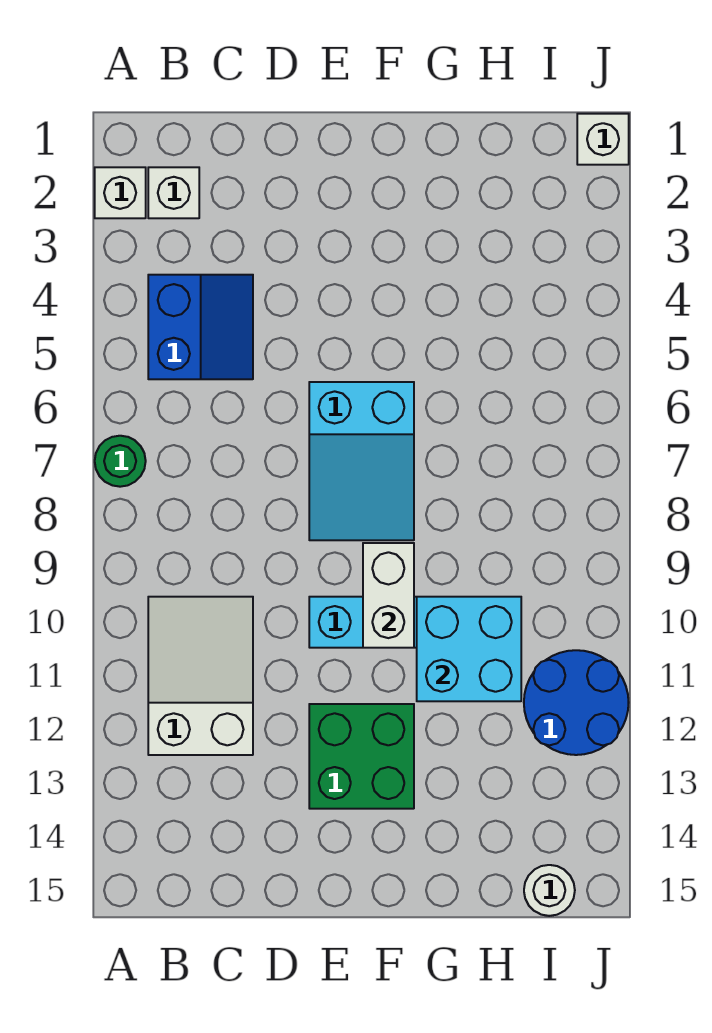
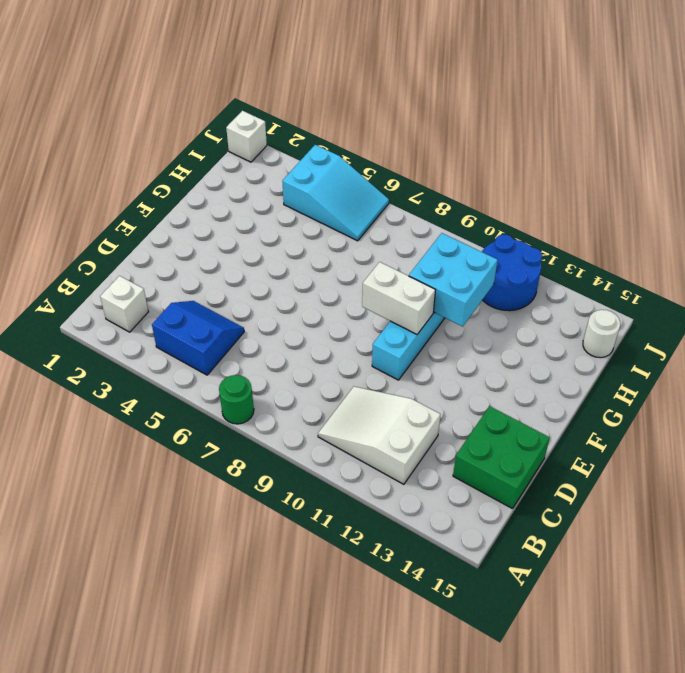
white brick A2 level 1 -> none
cyan slope E6:F8 level 1 top 6 -> cyan slope I4:J6 level 1 top 4
green brick E12:F13 level 1 -> green brick C14:D15 level 1

